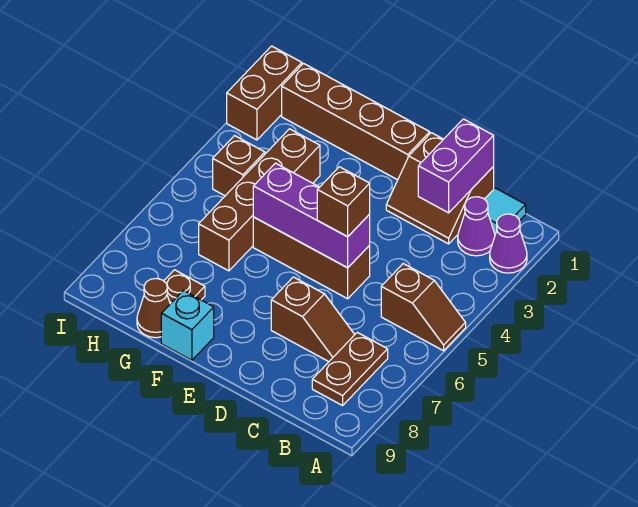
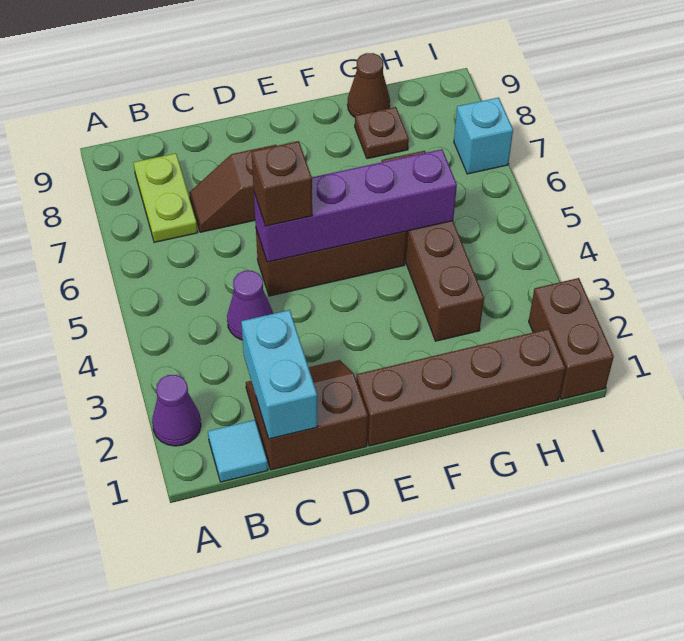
brown slope A5:B5 level 1 top B -> none
purple cone B2 level 1 -> purple cone C4 level 1
brown plate B7:B8 level 1 -> lime plate B7:B8 level 1
purple brick C1:C2 level 2 -> cyan brick C1:C2 level 2
purple brick D5:F5 level 2 -> purple brick D5:G5 level 2
cyan brick F9 level 1 -> cyan brick I7 level 1
brown brick H4 level 1 -> none

